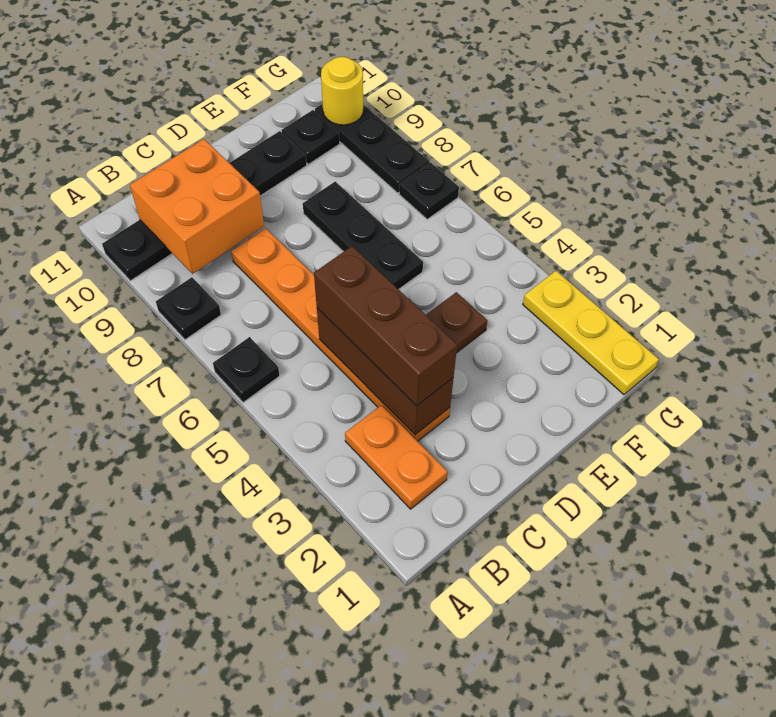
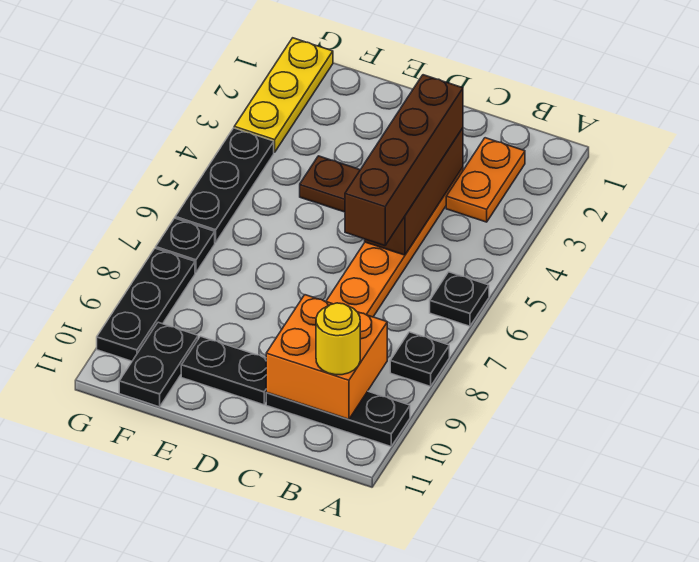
brown brick C3:C5 level 3 -> brown brick C3:C6 level 3
black plate E6:E8 level 1 -> black plate G4:G6 level 1
black plate F10 level 1 -> black plate F10:F11 level 1
yellow round brick G10 level 2 -> yellow round brick B10 level 3

